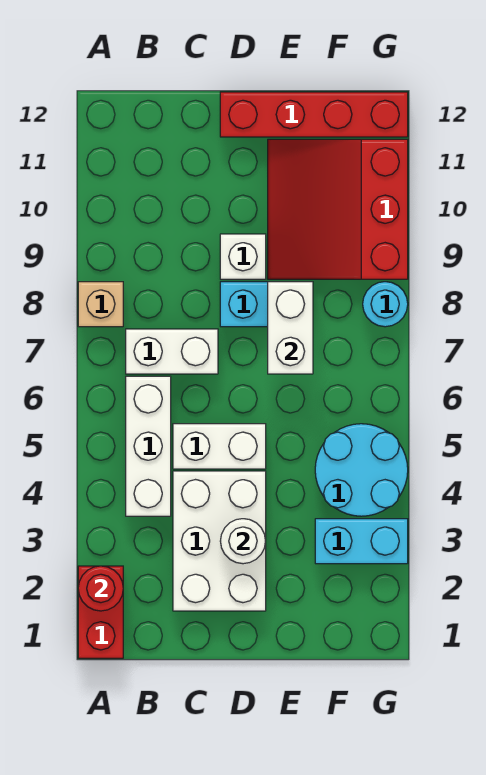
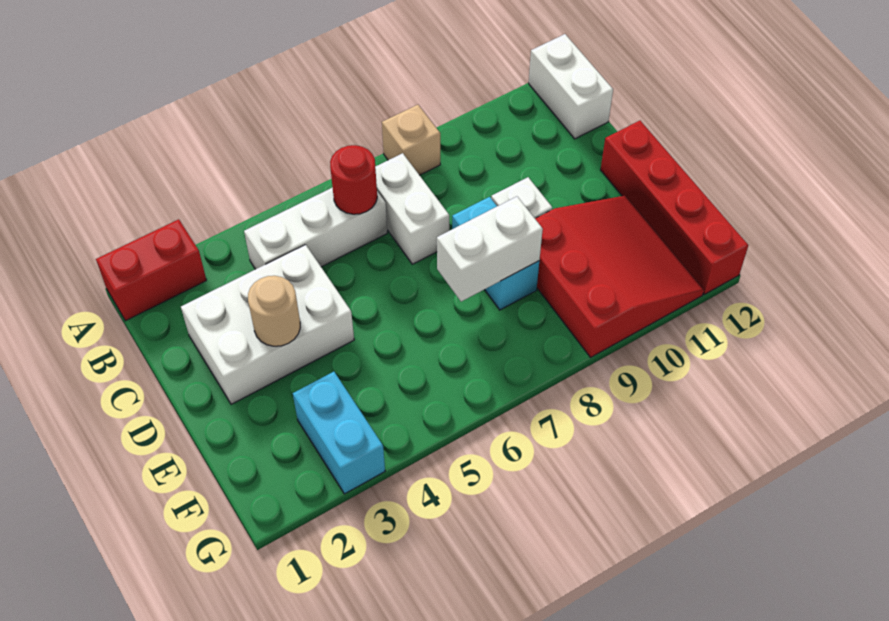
red round brick A2 level 2 -> red round brick B6 level 2
white brick C5:D5 level 1 -> white brick A12:B12 level 1
white round brick D3 level 2 -> tan round brick D3 level 2
red slope E9:G11 level 1 top G -> red slope E9:G11 level 1 top 9
cyan round brick F4:G5 level 1 -> none
cyan round brick G8 level 1 -> none

